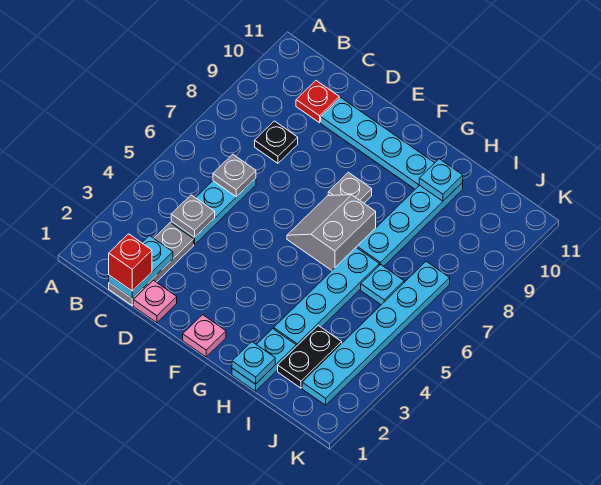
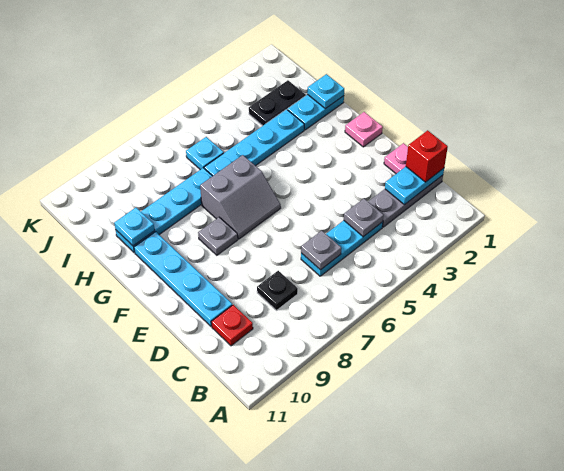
cyan plate J2:J7 level 1 -> none

